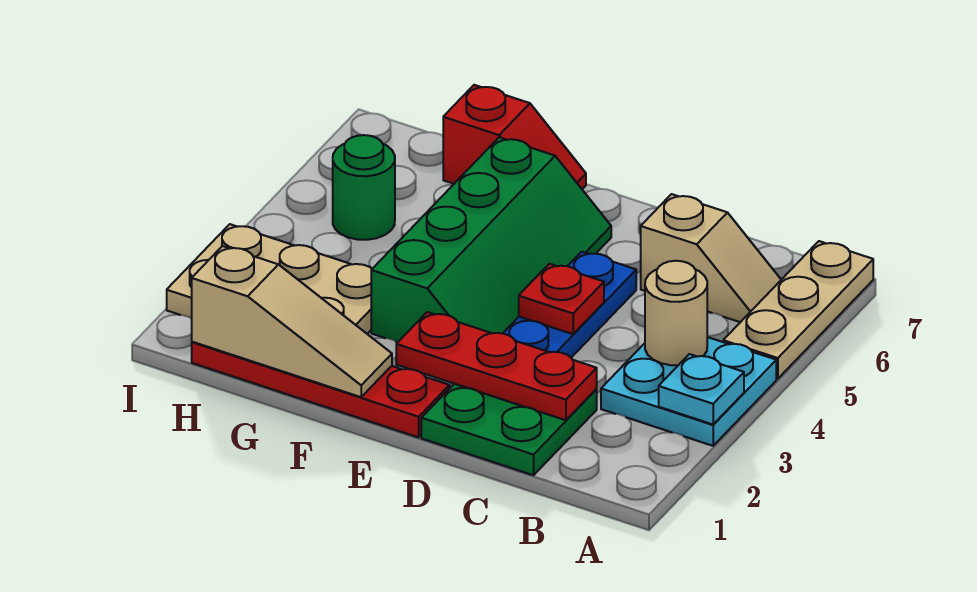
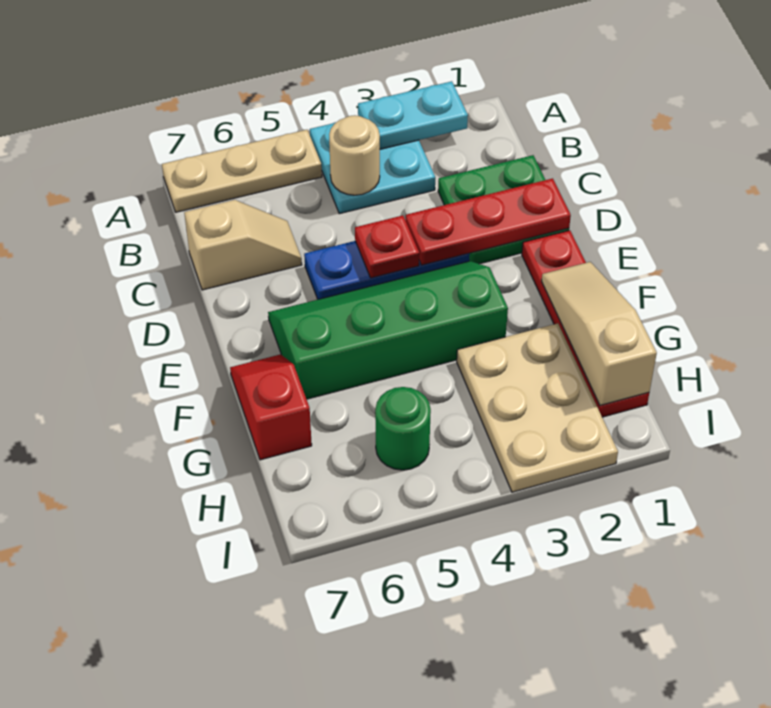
cyan plate A3 level 2 -> cyan plate A2:A3 level 2
tan slope B6:C6 level 1 top C -> tan slope C6:C7 level 1 top 7
red plate C2:E2 level 2 -> red plate D1:D3 level 2

